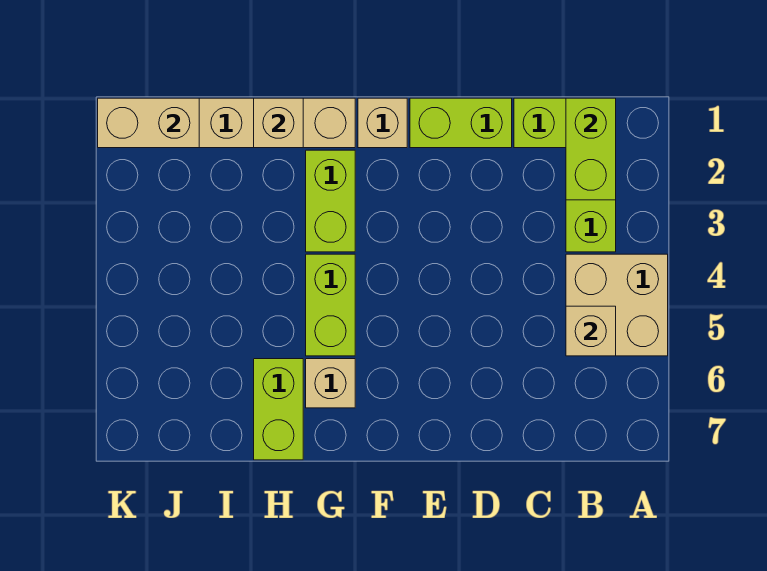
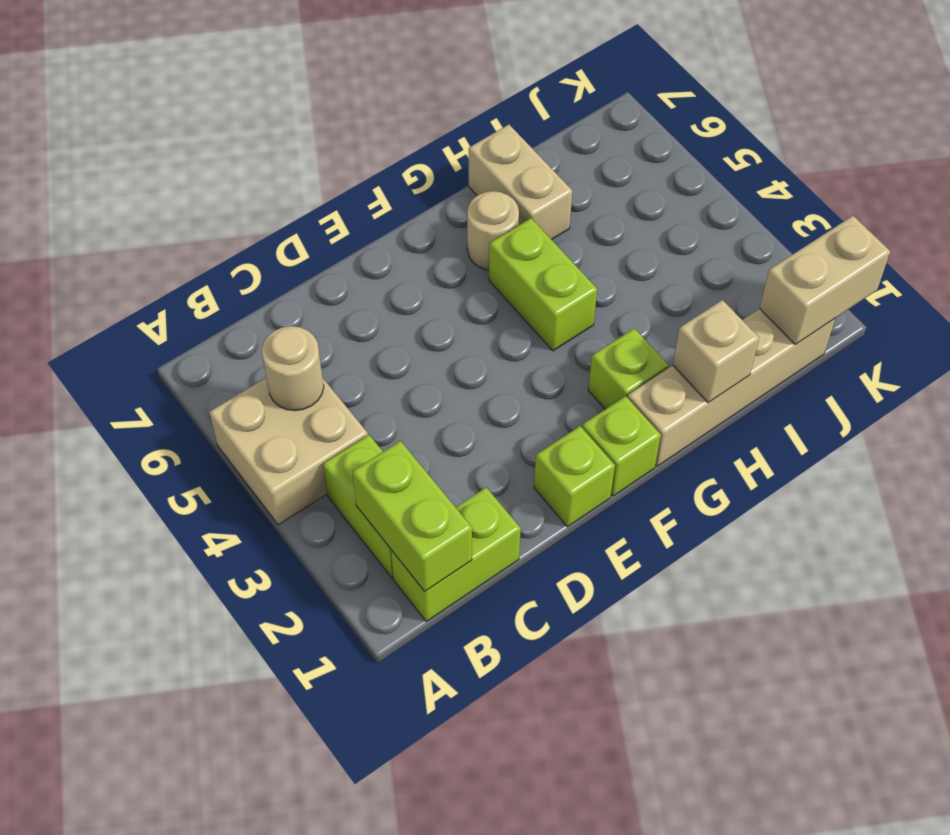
tan brick B5 level 2 -> tan round brick B5 level 2
lime brick D1:E1 level 1 -> lime brick E1 level 1
tan brick F1 level 1 -> lime brick F1 level 1
lime brick G2:G3 level 1 -> lime brick G2 level 1
tan brick G6 level 1 -> tan round brick G6 level 1
lime brick H6:H7 level 1 -> tan brick H6:H7 level 1

